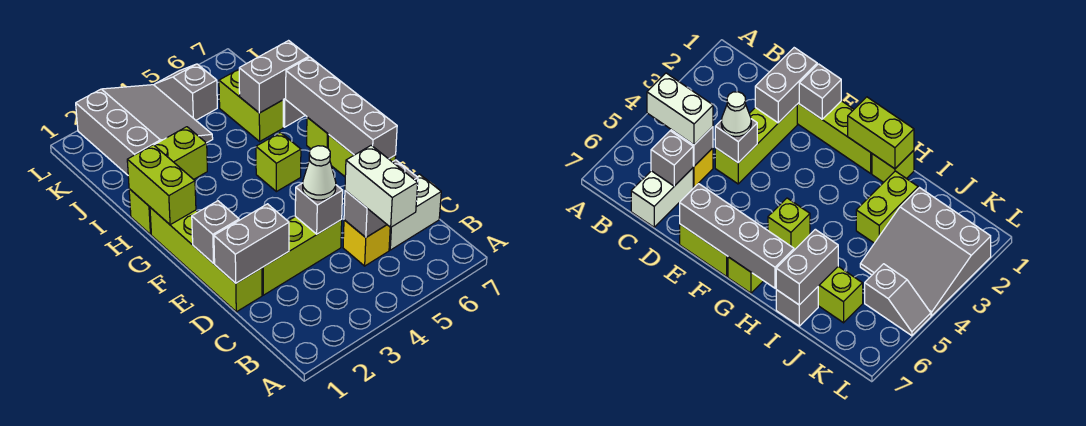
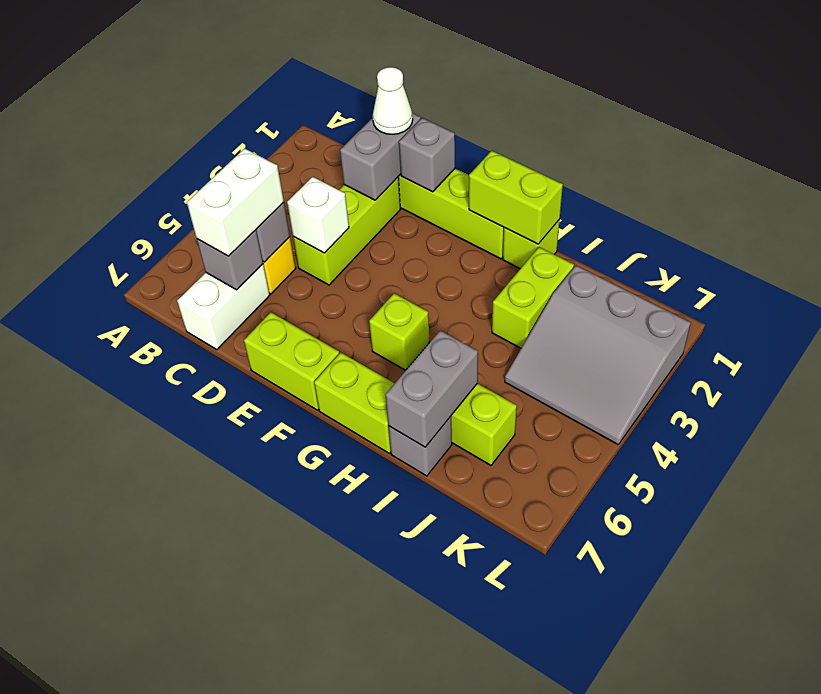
white brick B5:C5 level 3 -> white brick C5:C6 level 3
grey brick D4 level 2 -> white brick D4 level 2
white cone D4 level 3 -> white cone D1 level 3
grey brick E7:H7 level 2 -> none
lime brick G7 level 1 -> lime brick G7:H7 level 1
grey slope K5:L5 level 1 top K -> none

